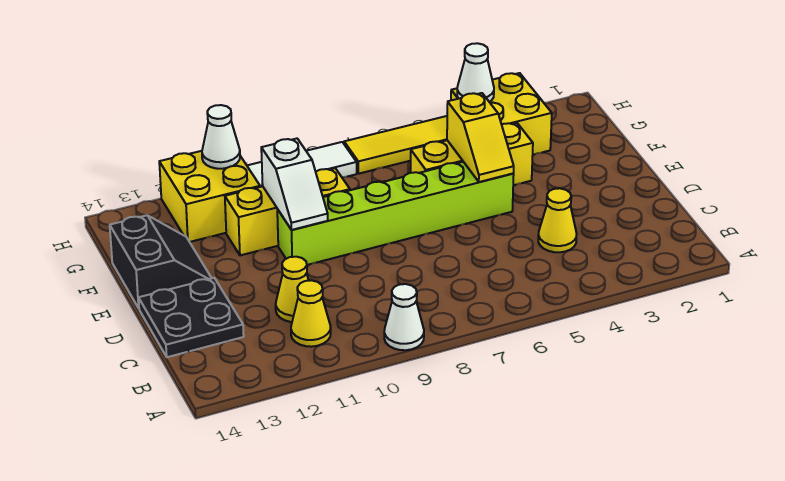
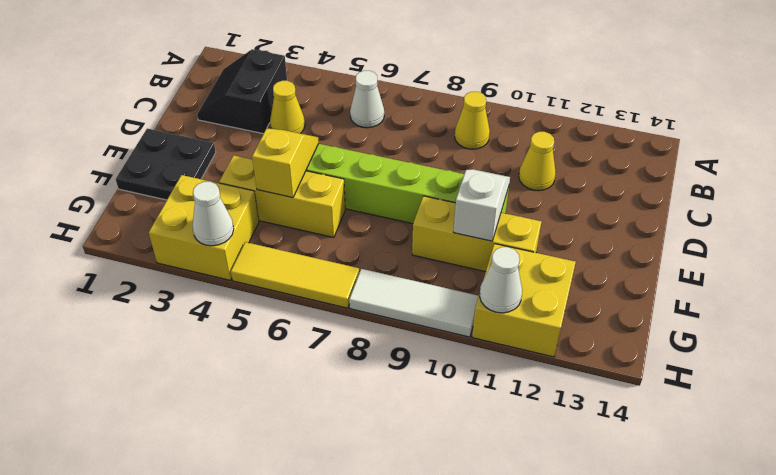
white cone A9 level 1 -> white cone B6 level 1
yellow cone B11 level 1 -> yellow cone B9 level 1
black plate C13:D14 level 1 -> black plate E1:F2 level 1
black slope E13:F14 level 1 top 14 -> black slope B2:C3 level 1 top 3

